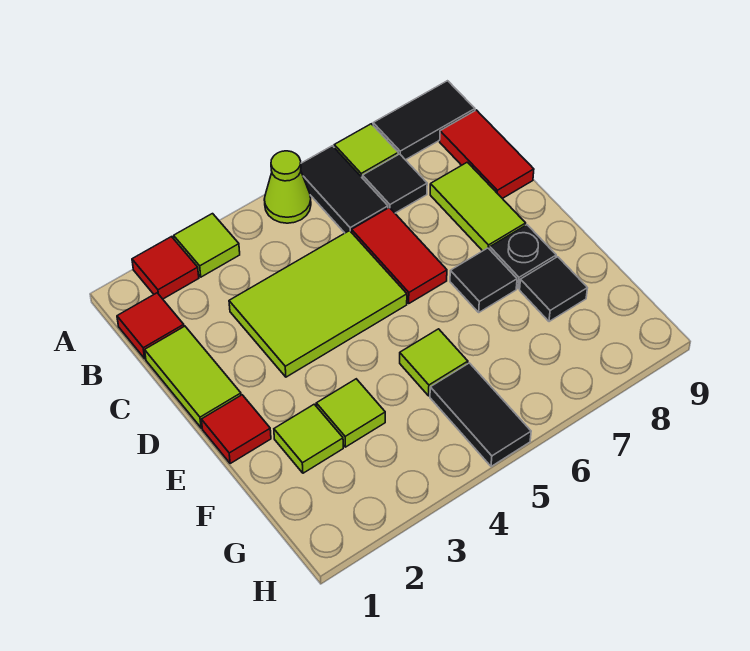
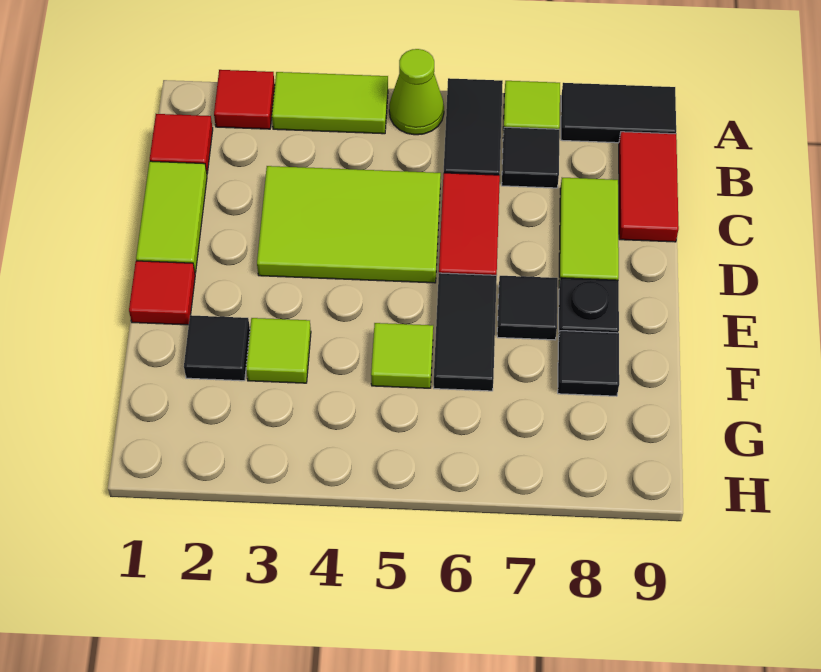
lime tile A3 level 1 -> lime tile A3:A4 level 1
lime tile F2 level 1 -> black tile F2 level 1
black tile G5:H5 level 1 -> black tile E6:F6 level 1

